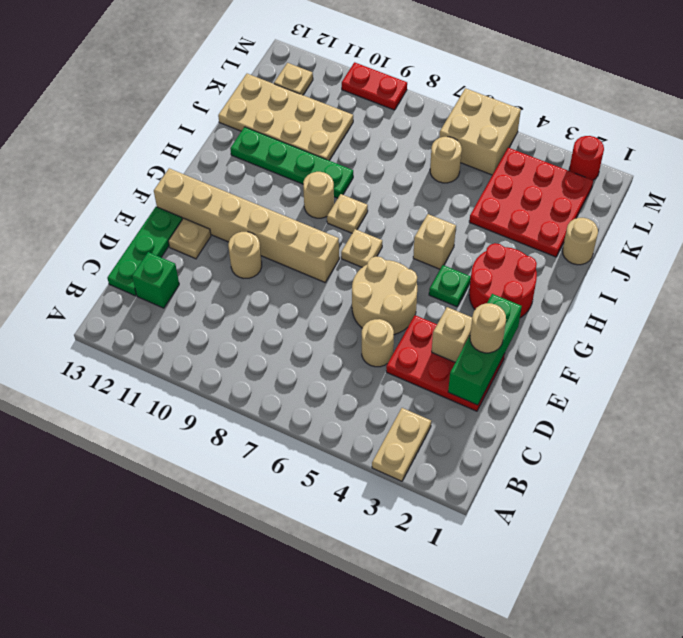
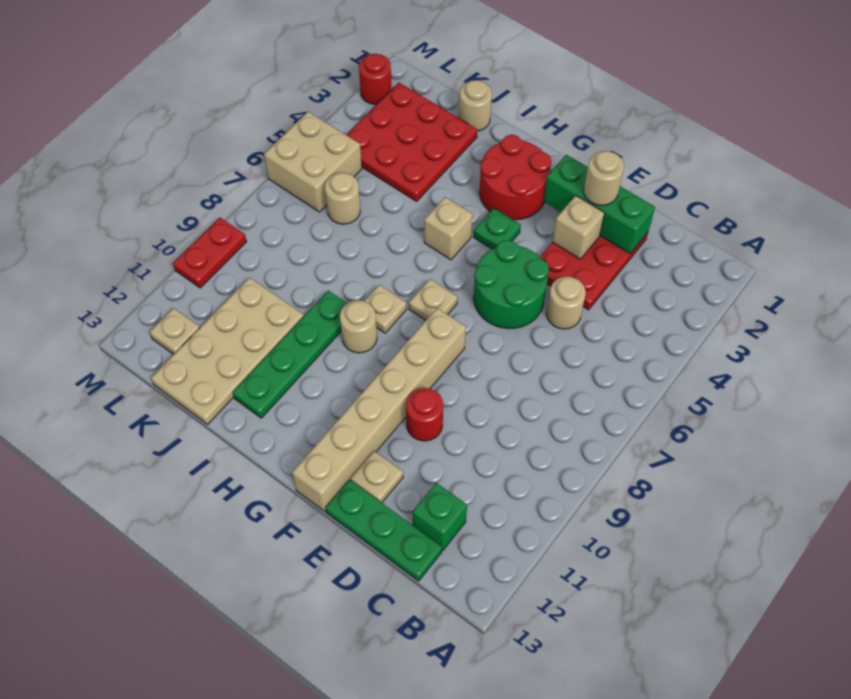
tan plate A3:B3 level 1 -> none
tan round brick E5:F6 level 1 -> green round brick E5:F6 level 1
tan round brick E10 level 1 -> red round brick E10 level 1

